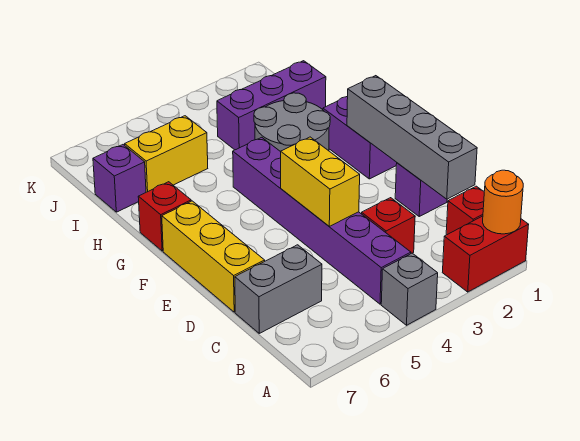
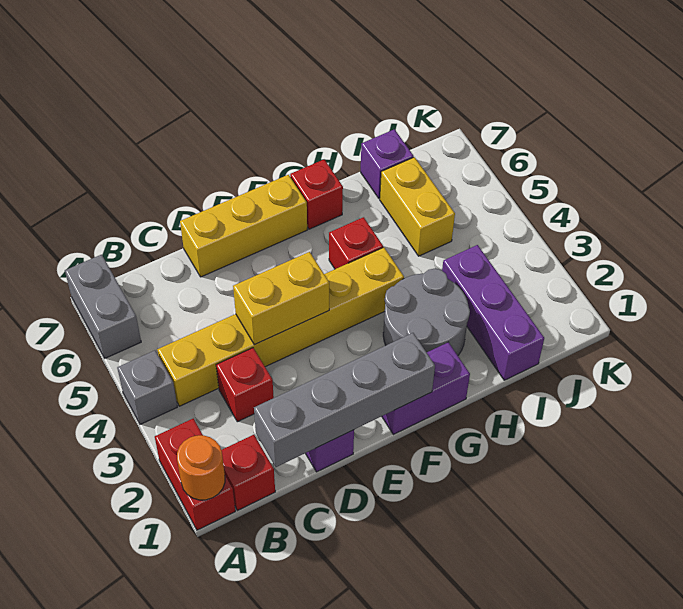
purple brick B4:G4 level 1 -> yellow brick B4:G4 level 1
grey brick C6:C7 level 1 -> grey brick A6:A7 level 1
none -> red brick G5 level 1

